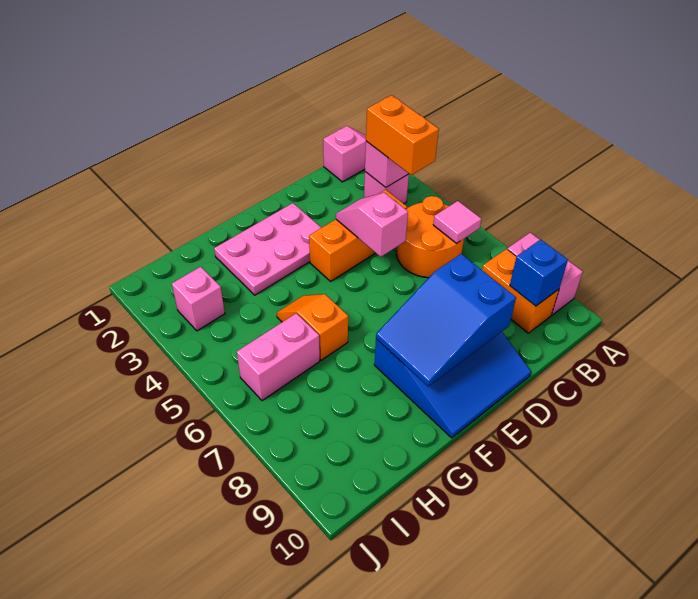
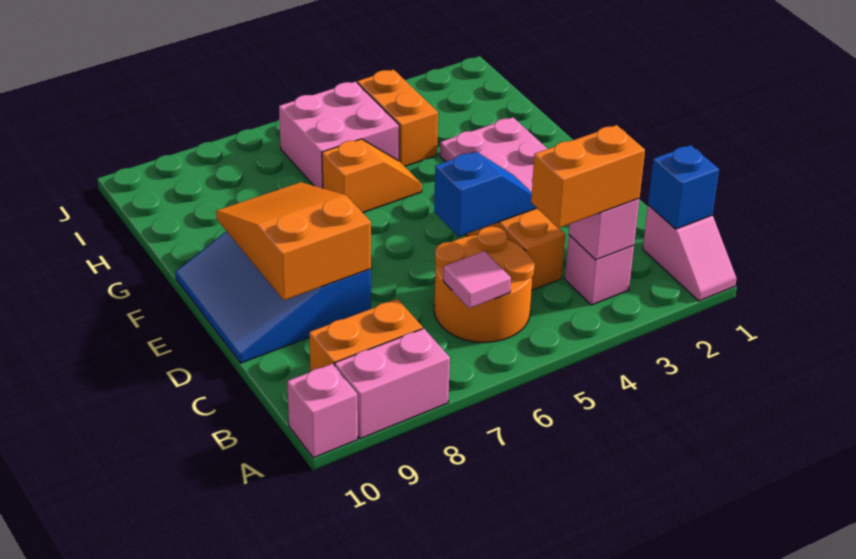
blue brick B9 level 2 -> blue brick B1 level 2
pink slope D4:D5 level 2 top 5 -> blue slope D4:D5 level 2 top 5
blue slope D8:F9 level 2 top D -> orange slope D8:F9 level 2 top D
none -> orange brick H4:I4 level 1
pink brick H6:I6 level 1 -> pink brick H5:I6 level 1
pink brick I3 level 1 -> pink brick A10 level 1

